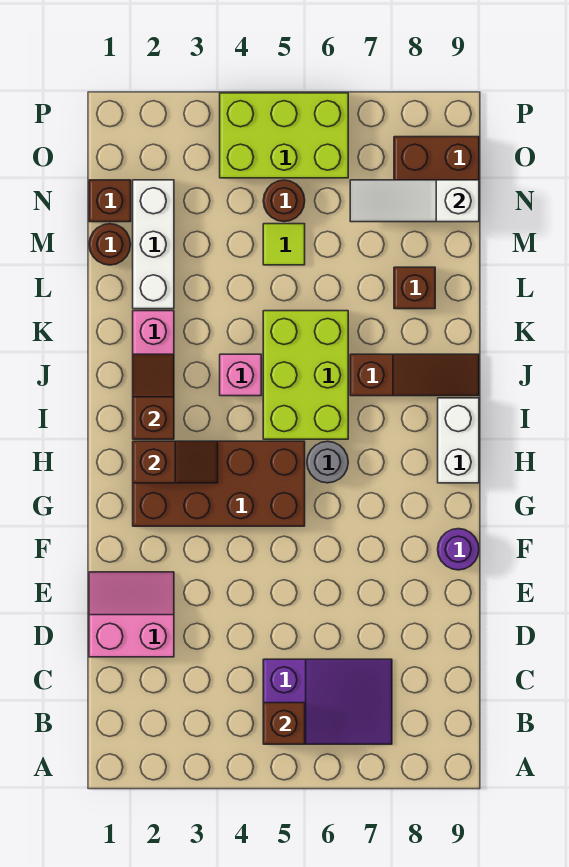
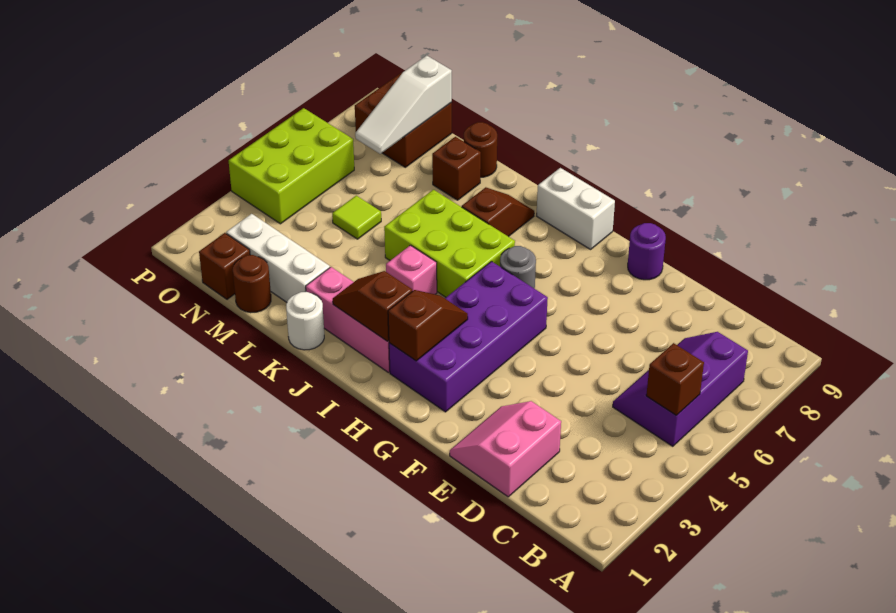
purple slope B5:C7 level 1 top 5 -> purple slope B5:C7 level 1 top B
brown brick G2:H5 level 1 -> purple brick G2:H5 level 1
brown slope J7:J9 level 1 top 7 -> brown slope J7:J8 level 1 top 7
none -> white round brick K1 level 1
brown round brick N5 level 1 -> brown round brick L9 level 1

